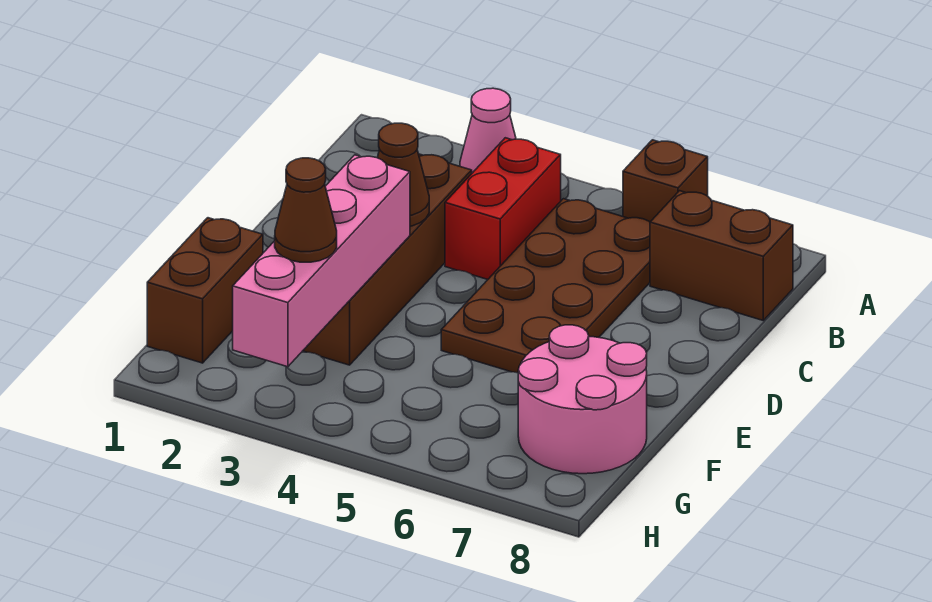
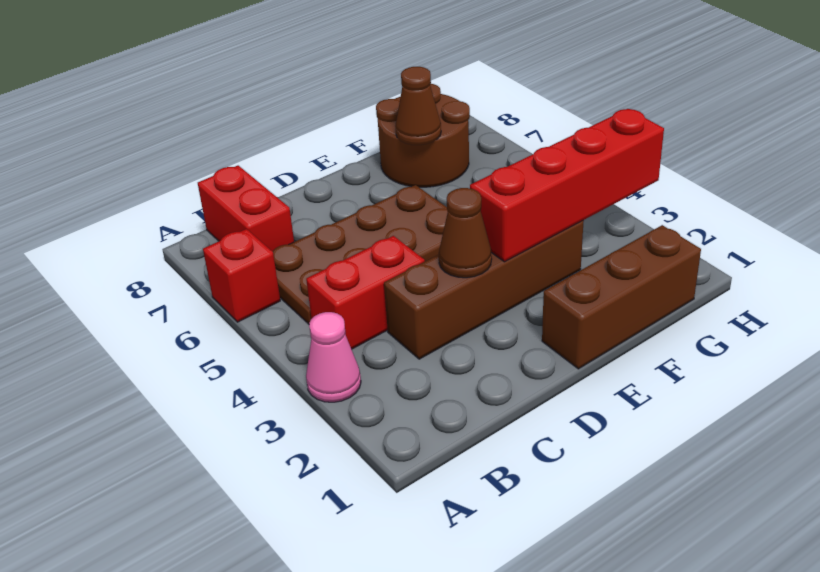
brown brick A6 level 1 -> red brick A6 level 1
brown brick B7:B8 level 1 -> red brick B7:B8 level 1
pink brick E3:H3 level 2 -> red brick E3:H3 level 2
brown brick F1:G1 level 1 -> brown brick E1:G1 level 1
pink round brick F7:G8 level 1 -> brown round brick F7:G8 level 1
brown cone G3 level 3 -> brown cone F7 level 2

